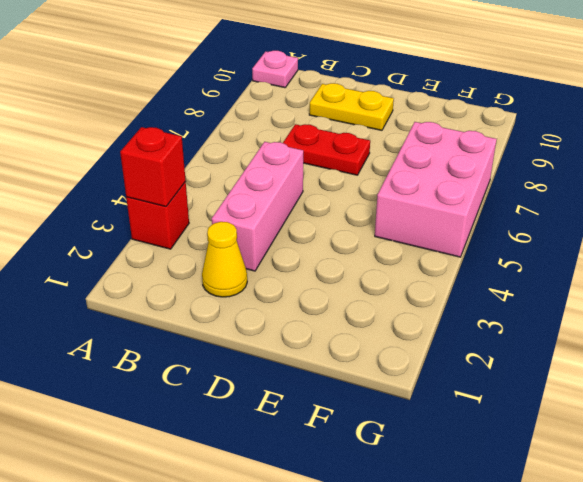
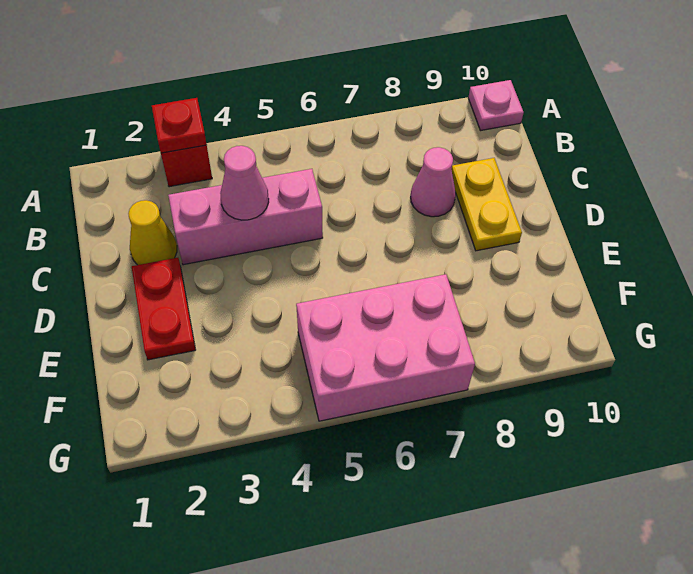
red brick A3 level 2 -> red plate A3 level 2
none -> pink cone C4 level 2
red plate C7:D7 level 1 -> red plate D2:E2 level 1
none -> pink cone C8 level 1

